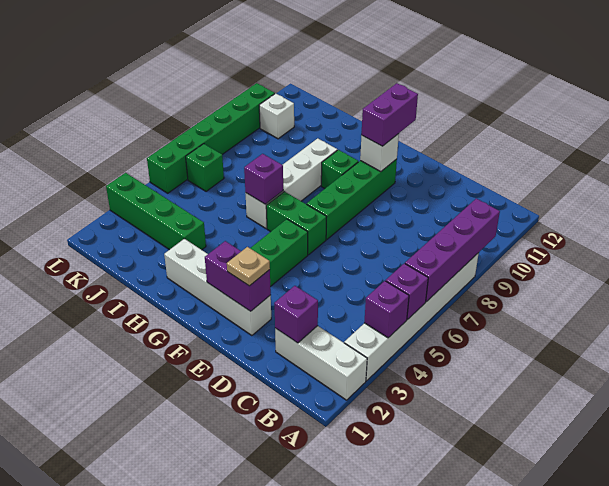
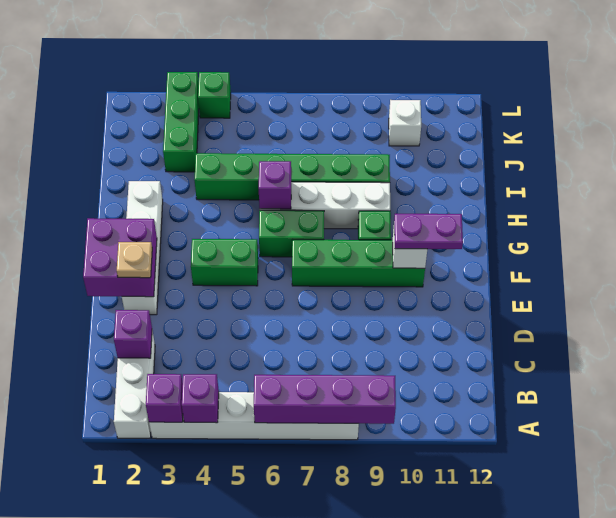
purple brick A5 level 2 -> purple brick A3 level 2
purple brick E2:F2 level 2 -> purple brick E1:F2 level 2
green brick F6:G6 level 1 -> green brick G6:G7 level 1
purple brick F10:F11 level 3 -> purple plate F10:F11 level 3
green brick I3:L3 level 1 -> green brick J3:L3 level 1
green brick K6 level 1 -> green brick L4 level 1
green brick L5:L10 level 1 -> green brick I4:I9 level 1

